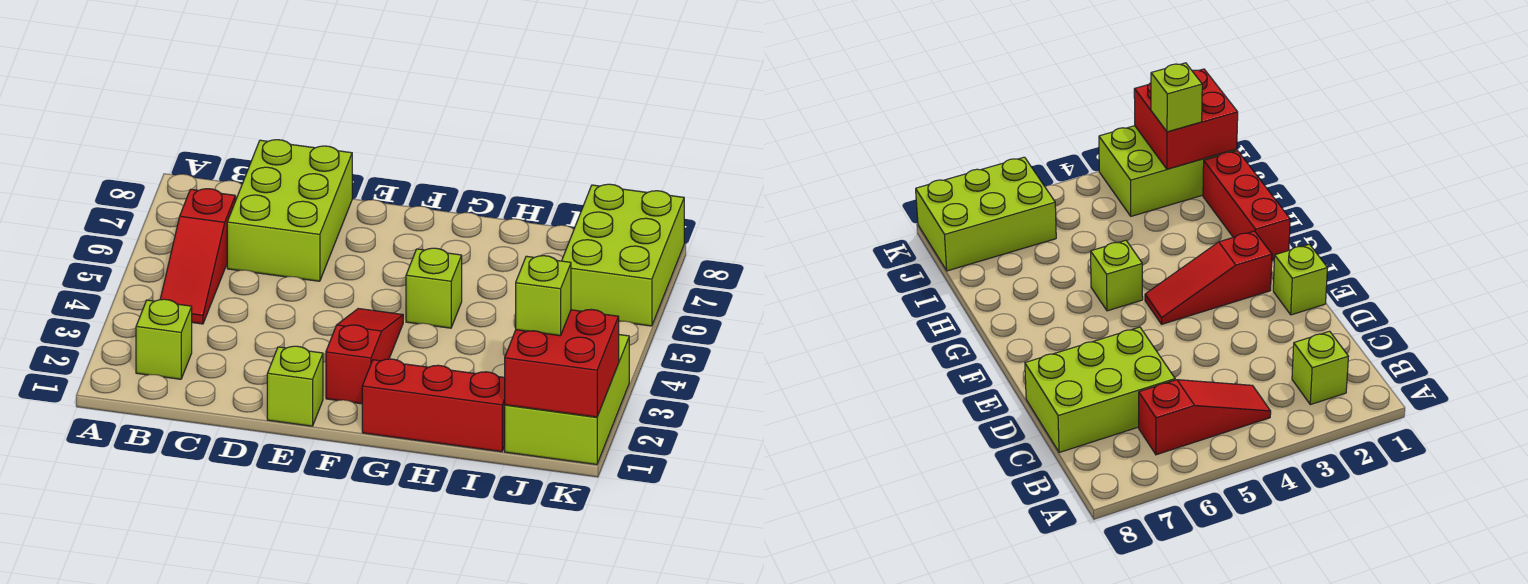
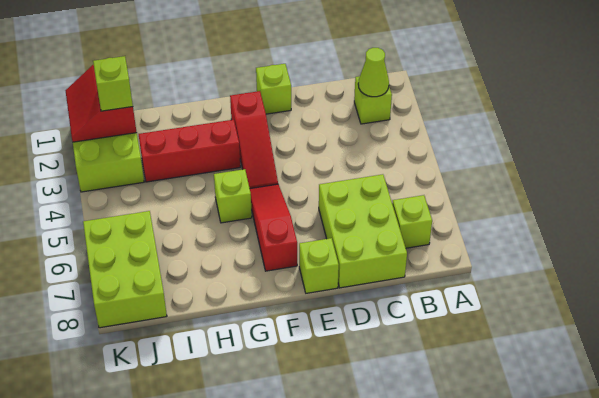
none -> lime cone B2 level 2
red slope B4:B6 level 1 top 6 -> red slope F5:F7 level 1 top 7
none -> lime brick B7 level 1
none -> lime brick E8 level 1
red brick G1:I1 level 1 -> red brick G3:I3 level 1
red brick J1:K2 level 2 -> red slope J1:K2 level 2 top J

